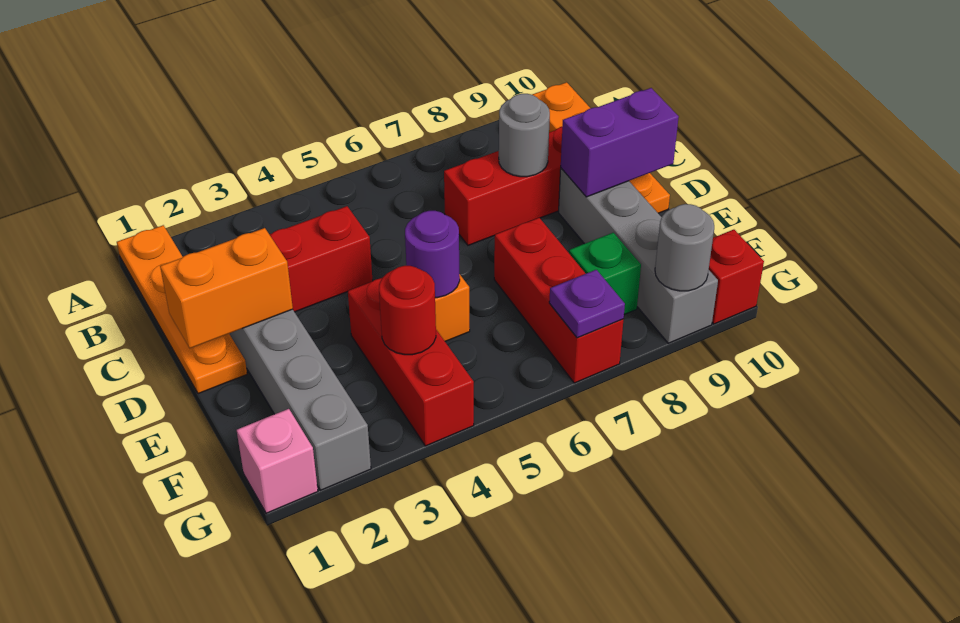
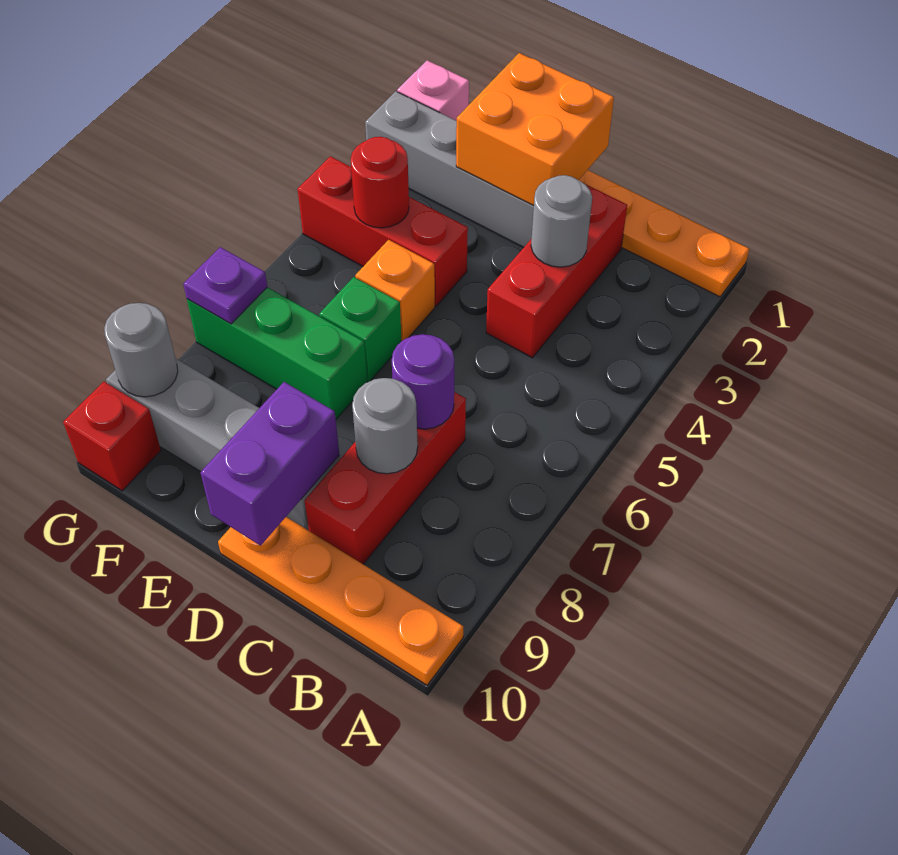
none -> grey round brick C3 level 2
orange brick D1:D2 level 2 -> orange brick D1:E2 level 2
purple round brick E5 level 2 -> purple round brick C7 level 2
red brick E7:G7 level 1 -> green brick E7:G7 level 1
green brick F8 level 1 -> green brick E6 level 1

